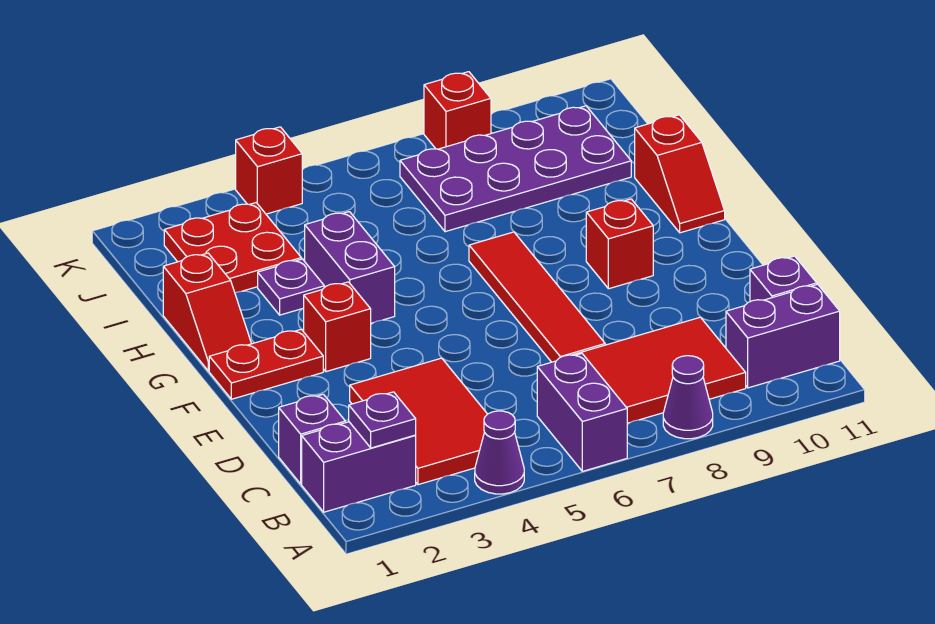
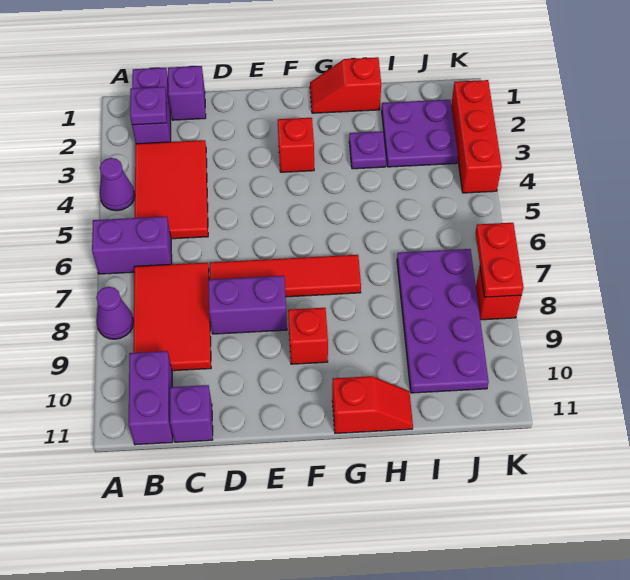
red tile B3:D4 level 1 -> red tile B3:C5 level 1
red plate F1:F2 level 1 -> red plate K7:K8 level 2
purple brick G4:H4 level 1 -> purple brick D8:E8 level 1
red slope G11:H11 level 1 top H -> red slope G11:H11 level 1 top G
red plate I2:J3 level 1 -> purple plate I2:J3 level 1
red brick K4 level 1 -> red brick K2:K4 level 1

